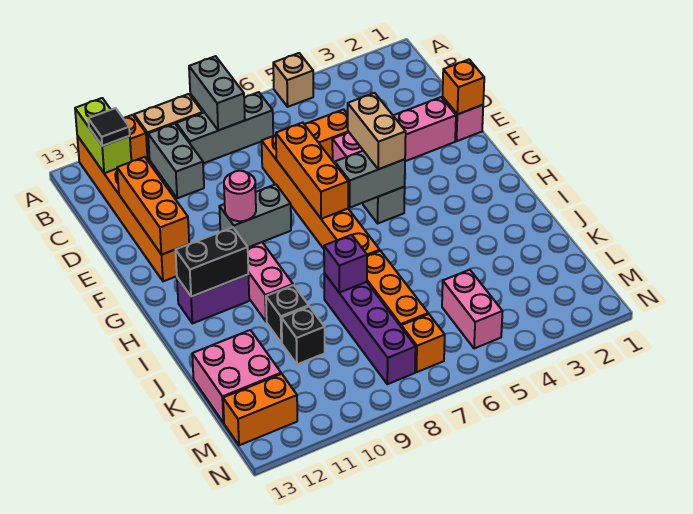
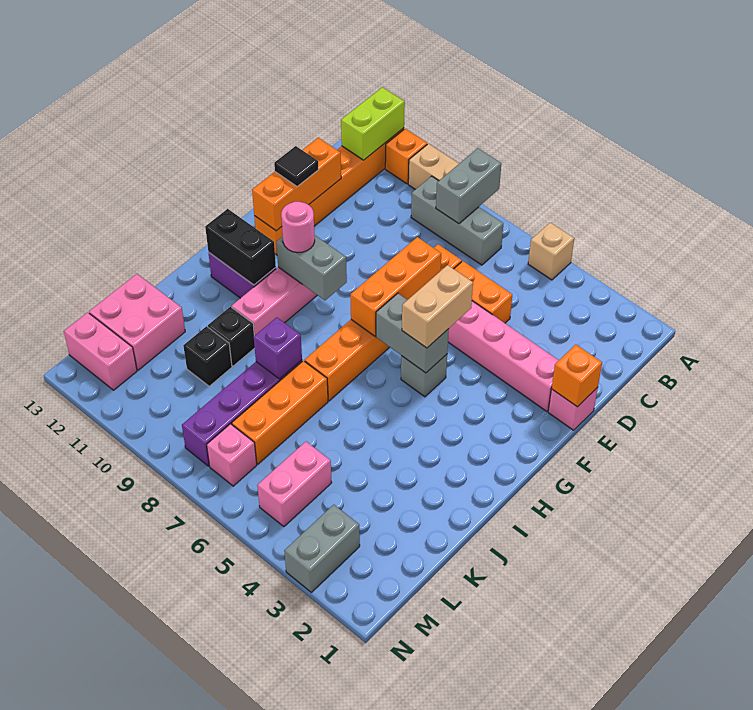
grey brick B10:C10 level 1 -> grey brick M3:N3 level 1
black tile B12 level 3 -> black tile E12 level 3
orange brick M7 level 1 -> pink brick M7 level 1
orange brick M12:M13 level 1 -> pink brick M12:M13 level 1

